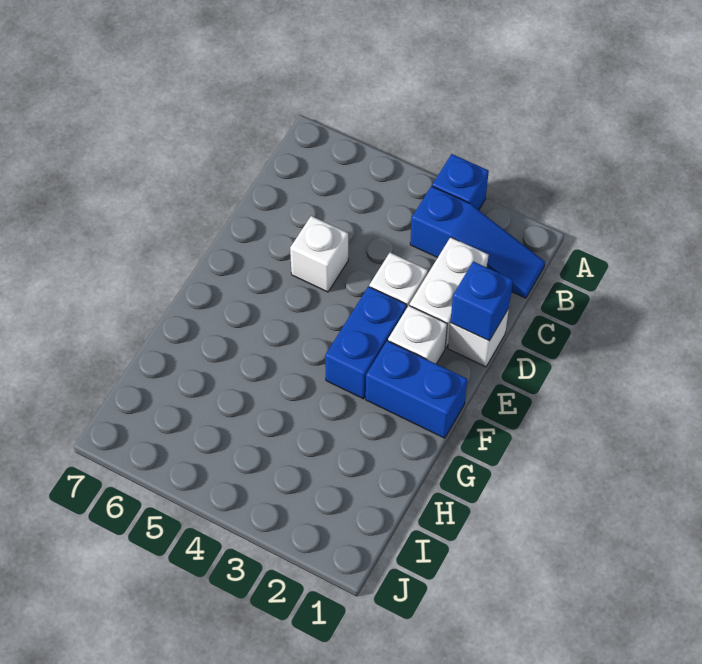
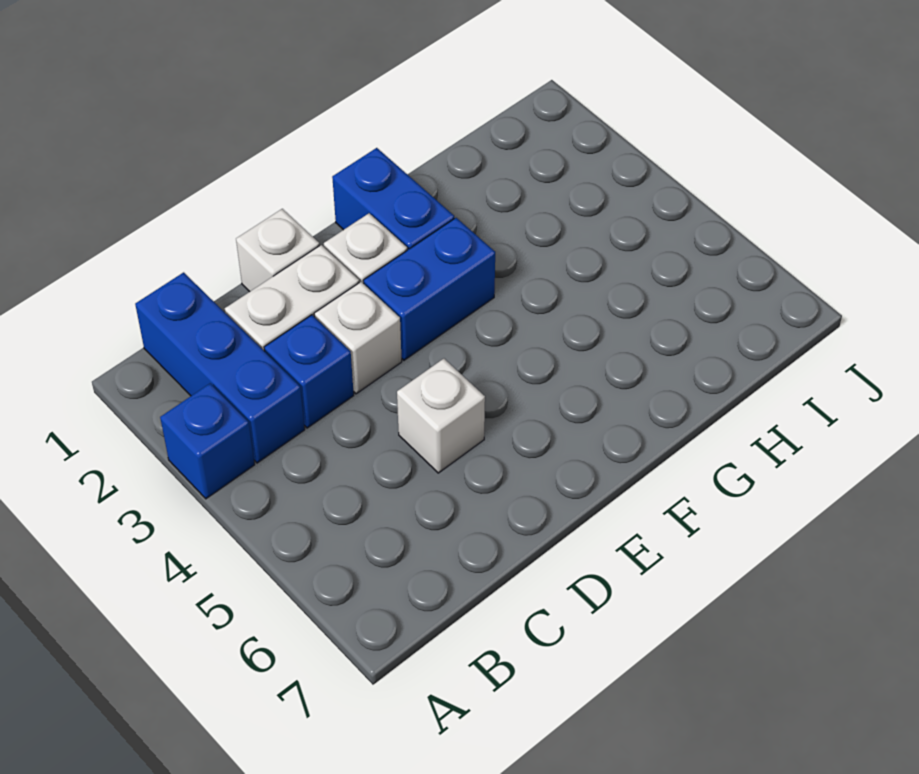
blue slope B1:B3 level 1 top 3 -> blue brick B1:B3 level 1
blue brick D1 level 2 -> blue brick C3 level 1

